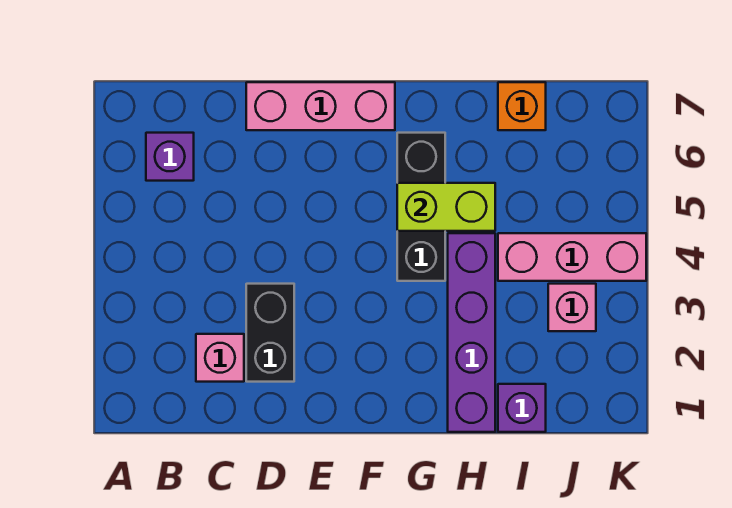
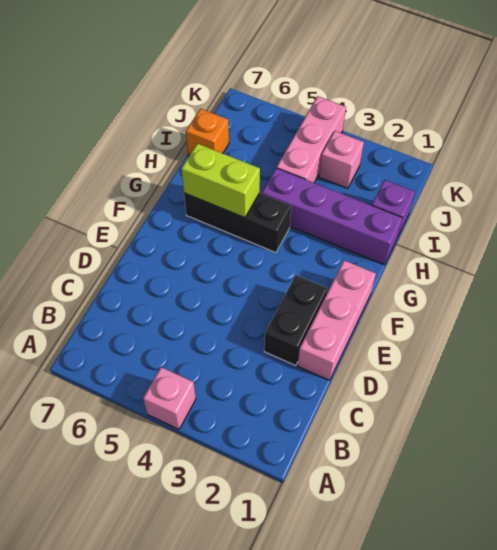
purple brick B6 level 1 -> none
pink brick C2 level 1 -> pink brick A4 level 1
black brick D2:D3 level 1 -> black brick D2:E2 level 1
pink brick D7:F7 level 1 -> pink brick D1:F1 level 1
lime brick G5:H5 level 2 -> lime brick G5:G6 level 2

